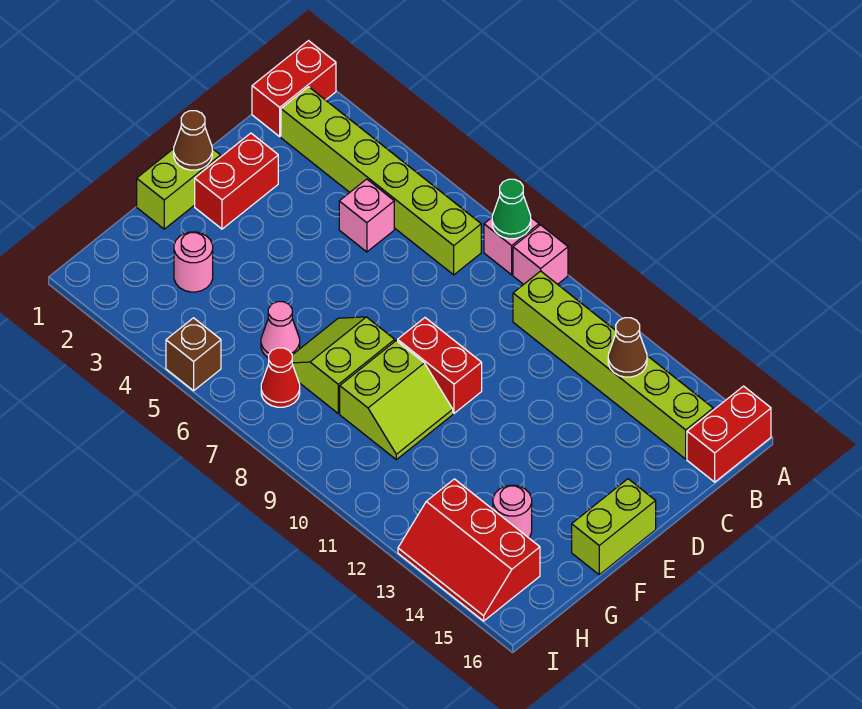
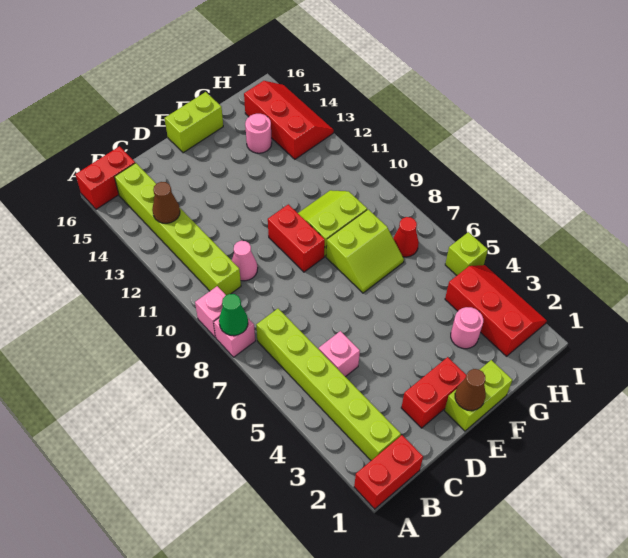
pink cone G6 level 1 -> pink cone C10 level 1
none -> red slope H2:I4 level 1 top H
brown brick I5 level 1 -> lime brick I5 level 1

